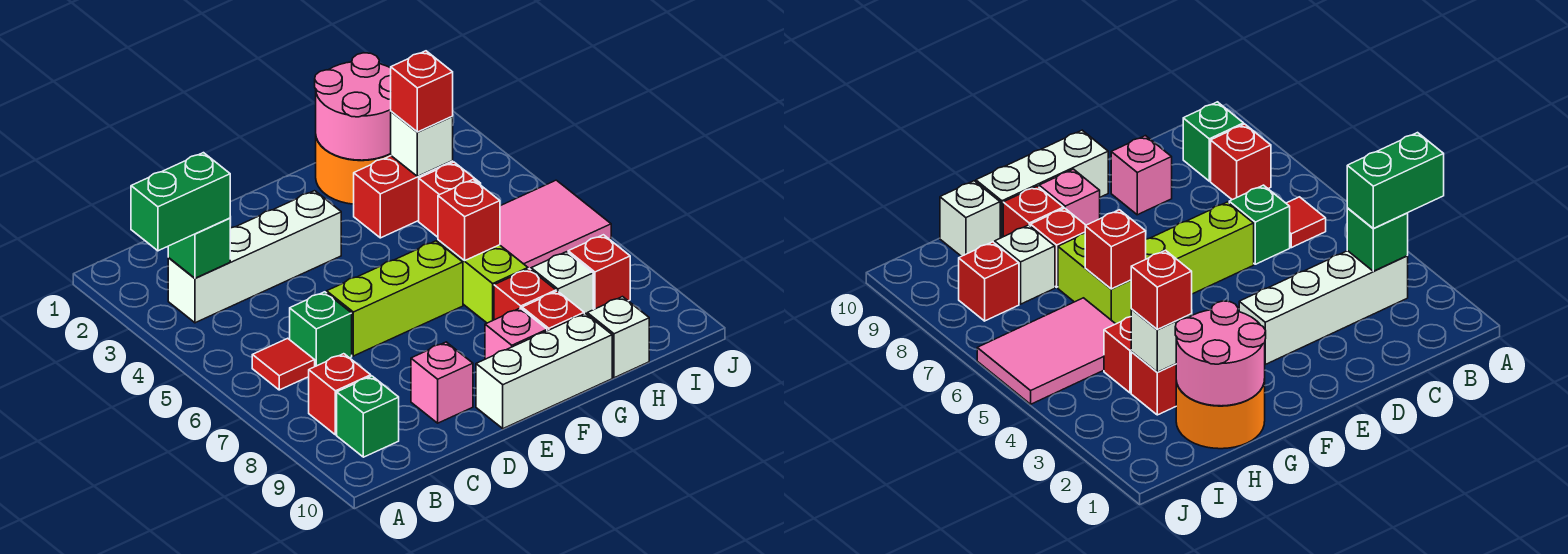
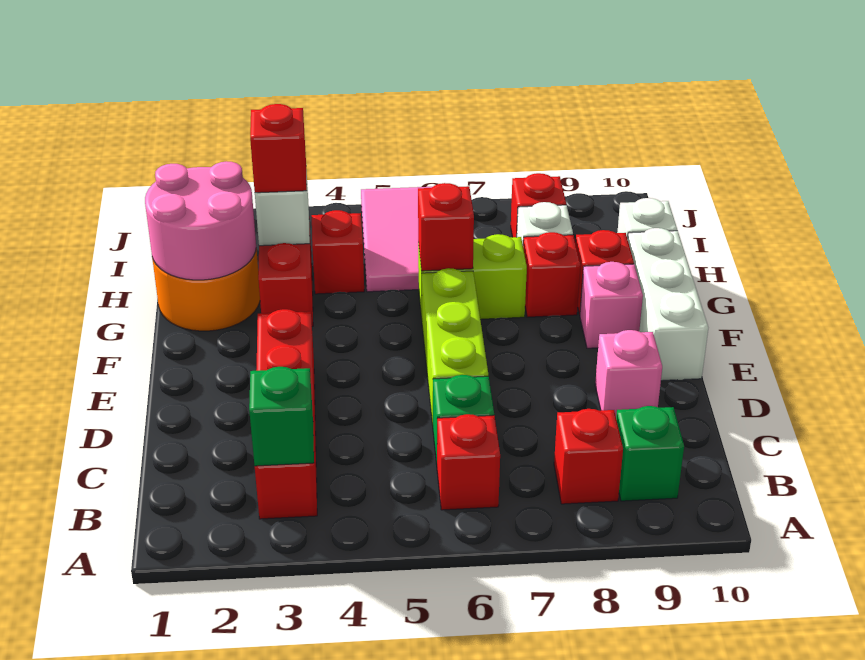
green brick A3:B3 level 3 -> none
white brick B3:E3 level 1 -> red brick B3:E3 level 1
red tile B6 level 1 -> red brick B6 level 1

